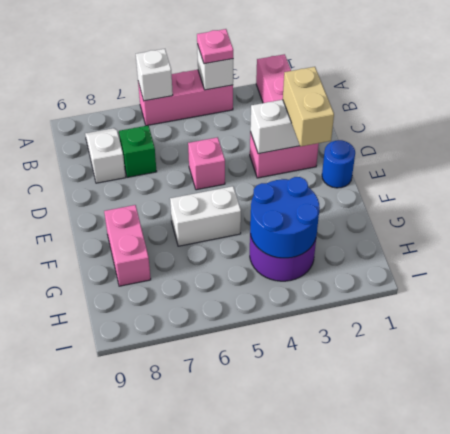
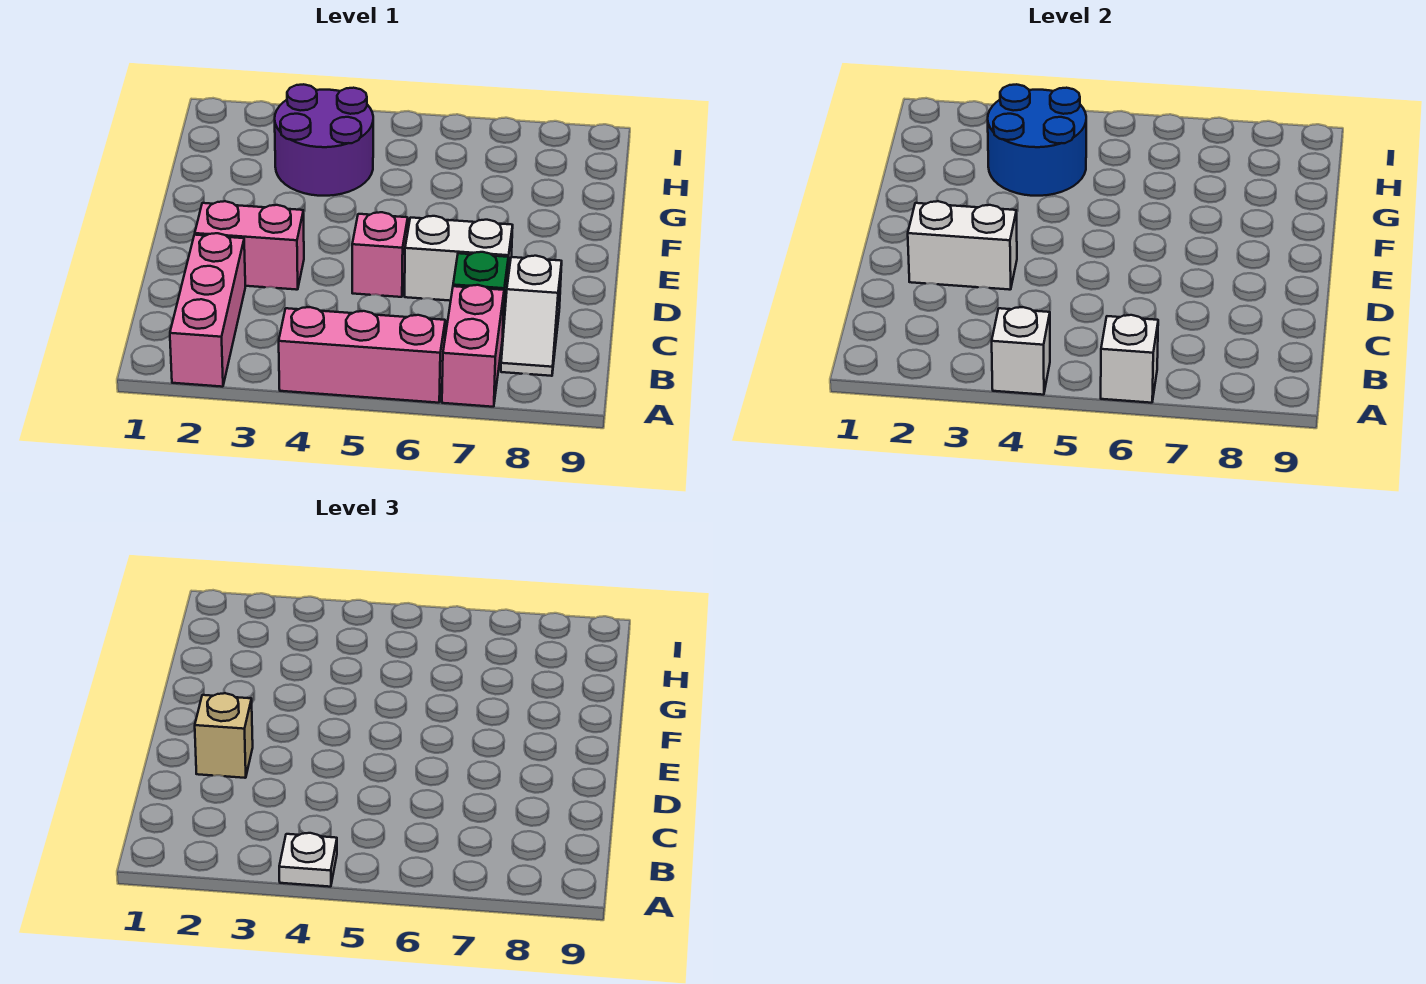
pink plate A4 level 3 -> white plate A4 level 3
tan brick D2:E2 level 3 -> tan brick D2 level 3
blue round brick E1 level 1 -> none
white brick F5:F6 level 1 -> white brick D6:D7 level 1
pink brick F8:G8 level 1 -> pink brick A7:B7 level 1

